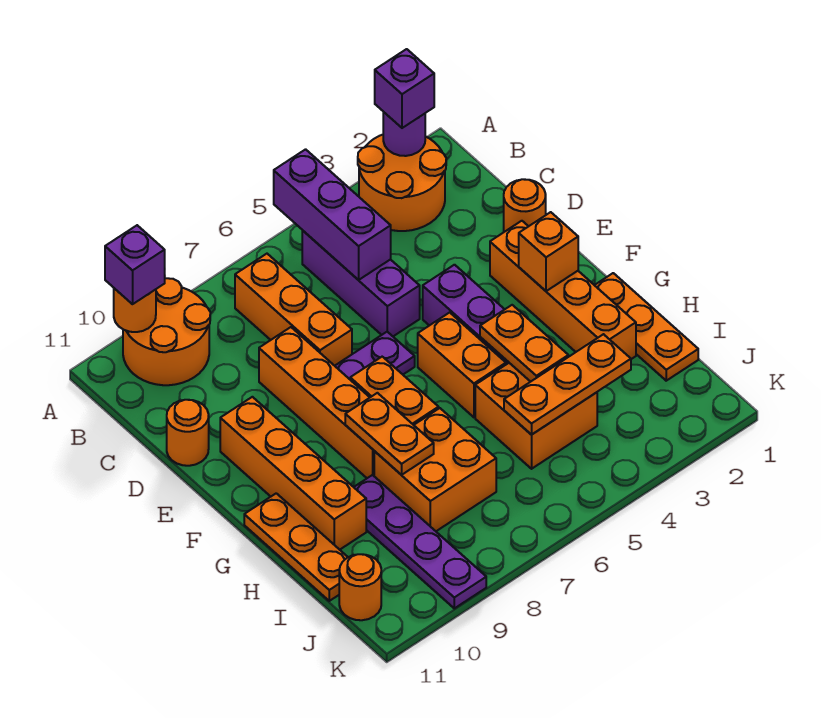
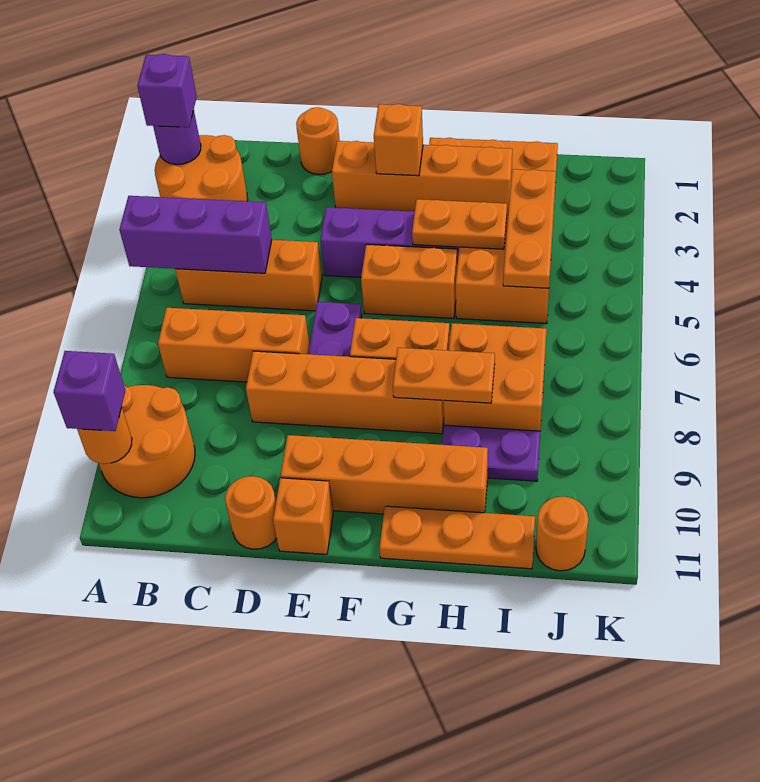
purple brick B5:D5 level 1 -> orange brick B5:D5 level 1
none -> orange brick E11 level 1
purple plate H9:K9 level 1 -> purple plate H9:I9 level 1

